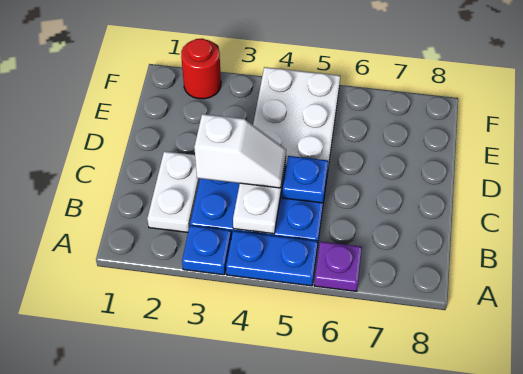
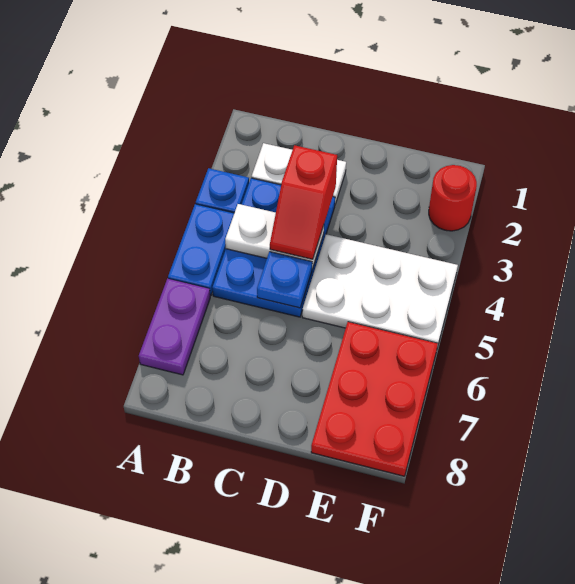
purple plate A6 level 1 -> purple plate A6:A7 level 1
white slope C3:C4 level 3 top 3 -> red slope C3:C4 level 3 top 3
none -> red plate E6:F8 level 1

